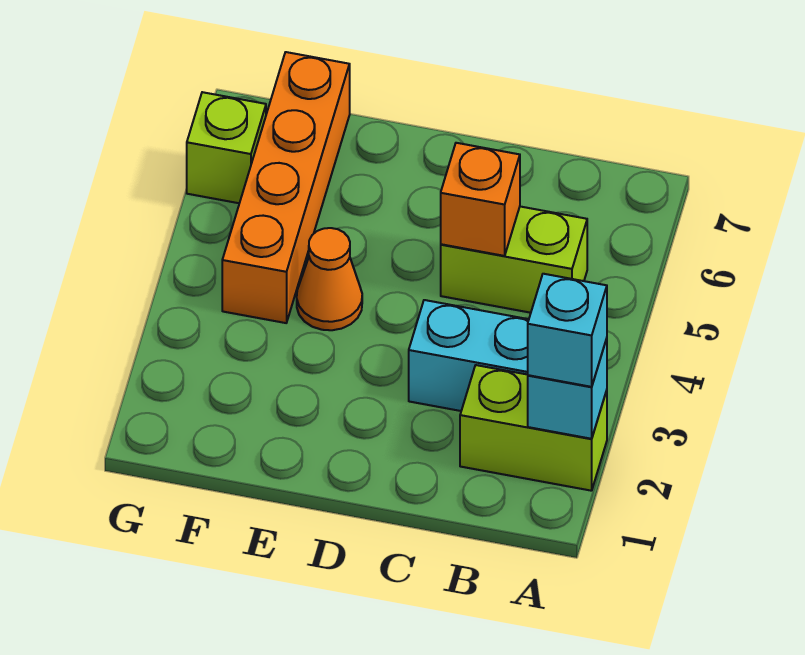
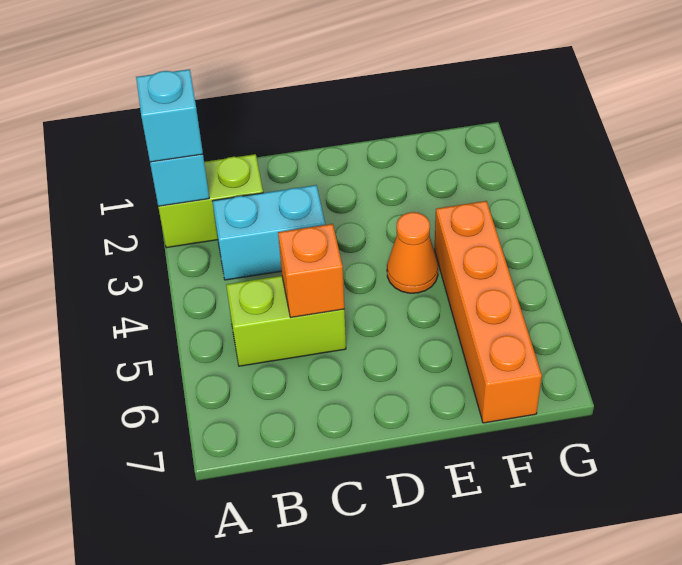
lime brick G6 level 1 -> none

